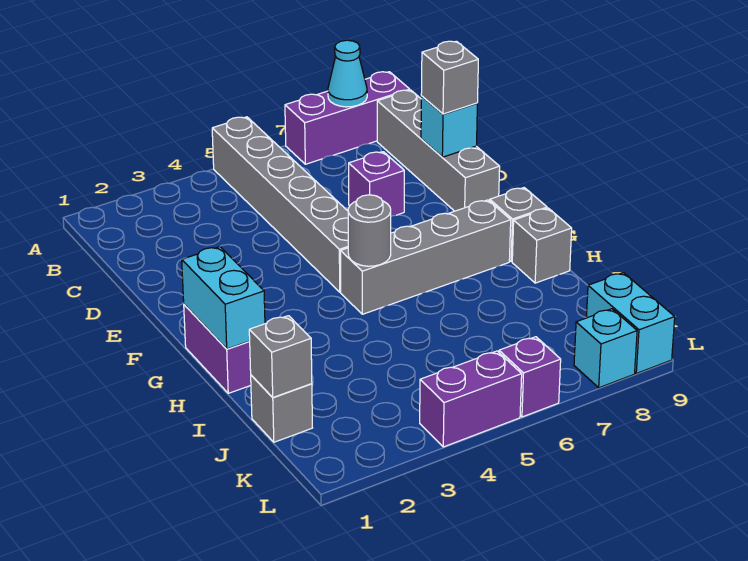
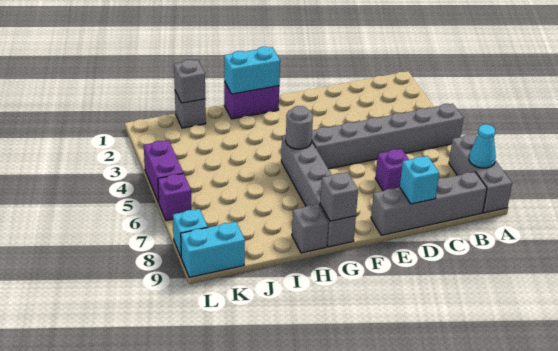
purple brick A7:A9 level 1 -> grey brick A7:A9 level 1
grey brick D9 level 3 -> grey brick G9 level 2

